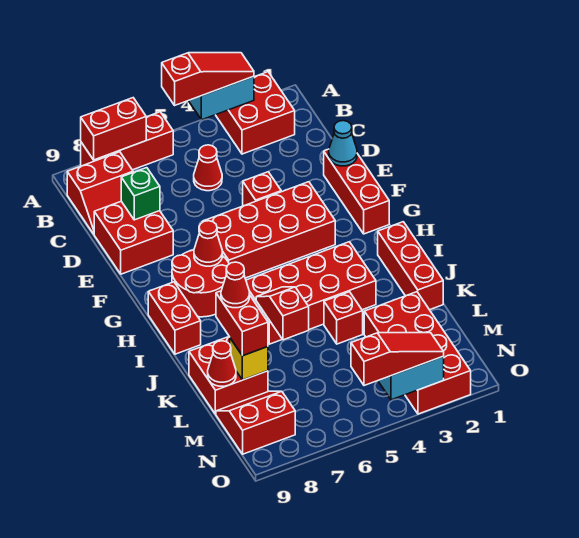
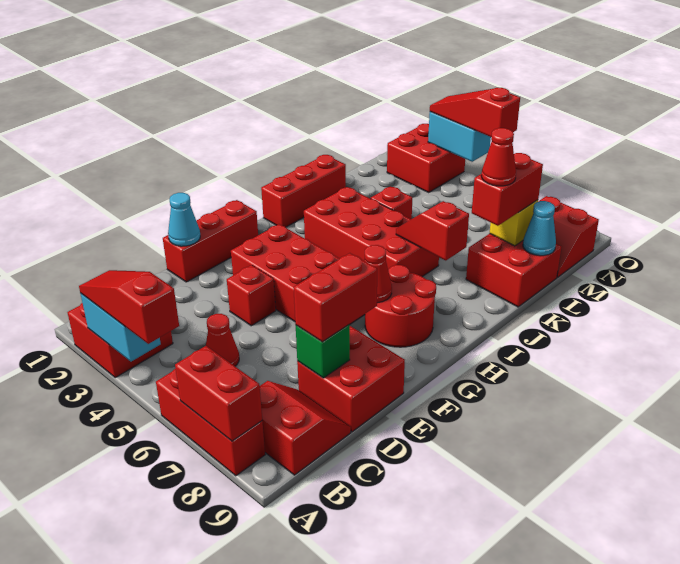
red brick H9:I9 level 1 -> red brick D8:E8 level 3
red slope J6:K6 level 2 top K -> red slope J6:J7 level 2 top 7
red brick L2:O3 level 1 -> red brick N2:O3 level 1
red cone L9 level 2 -> cyan cone L9 level 2

